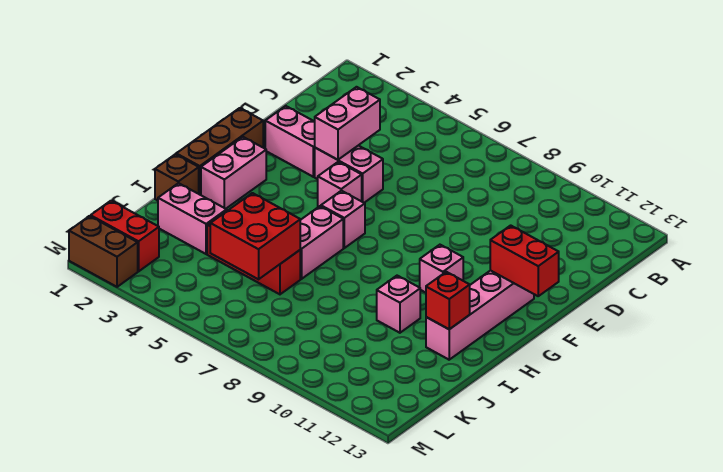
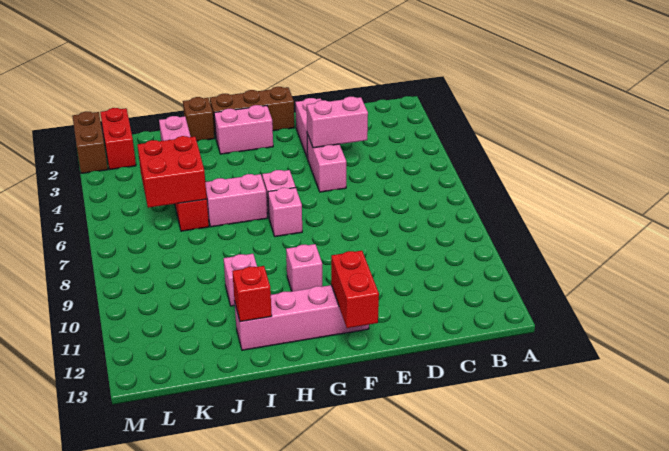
pink brick F5 level 1 -> pink brick G7 level 1

